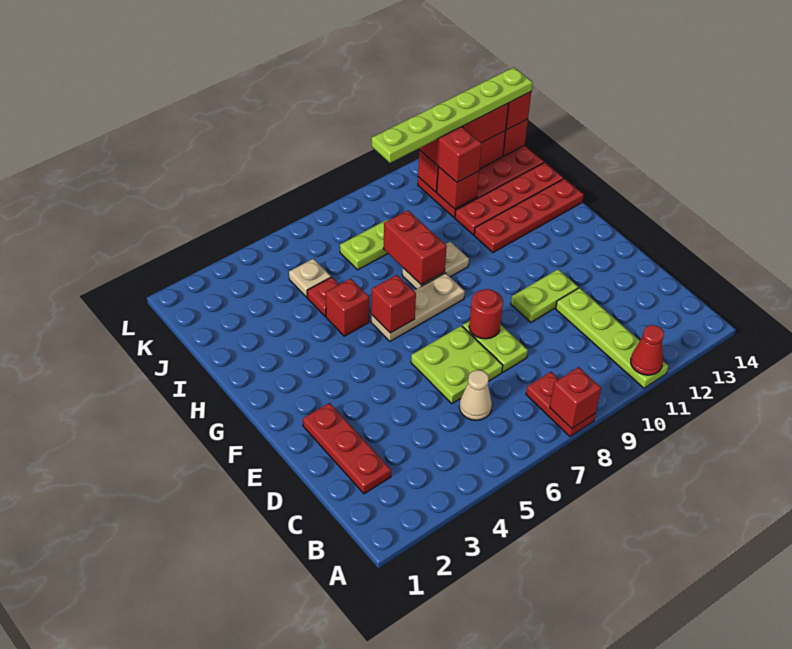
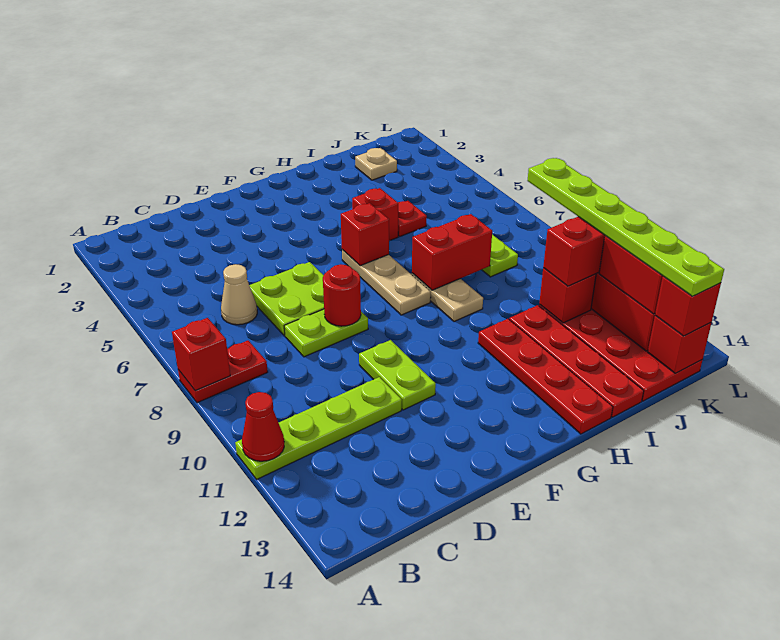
red plate C2:E2 level 1 -> none
tan plate J5 level 1 -> tan plate J2 level 1

